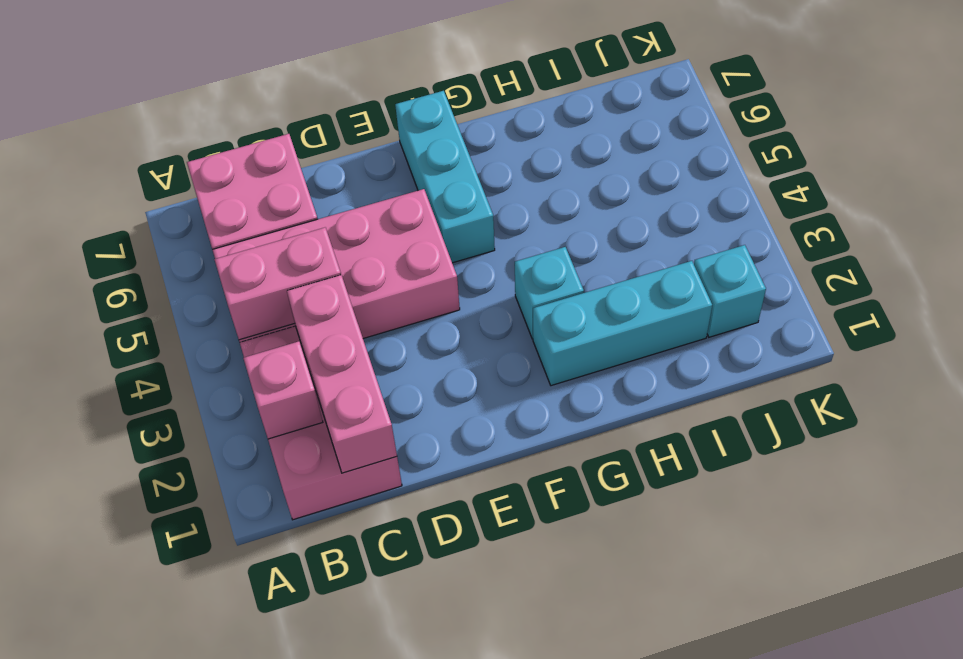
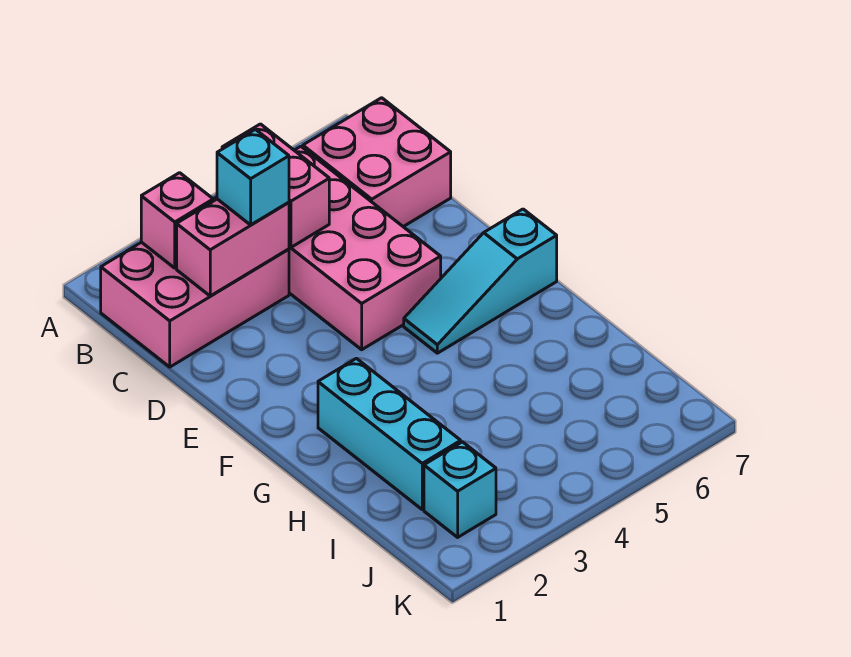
pink brick C1:C3 level 2 -> pink brick C2:C3 level 2
cyan brick F5:F7 level 1 -> cyan slope F5:F7 level 1 top 7
cyan brick G3 level 1 -> cyan brick C3 level 3

